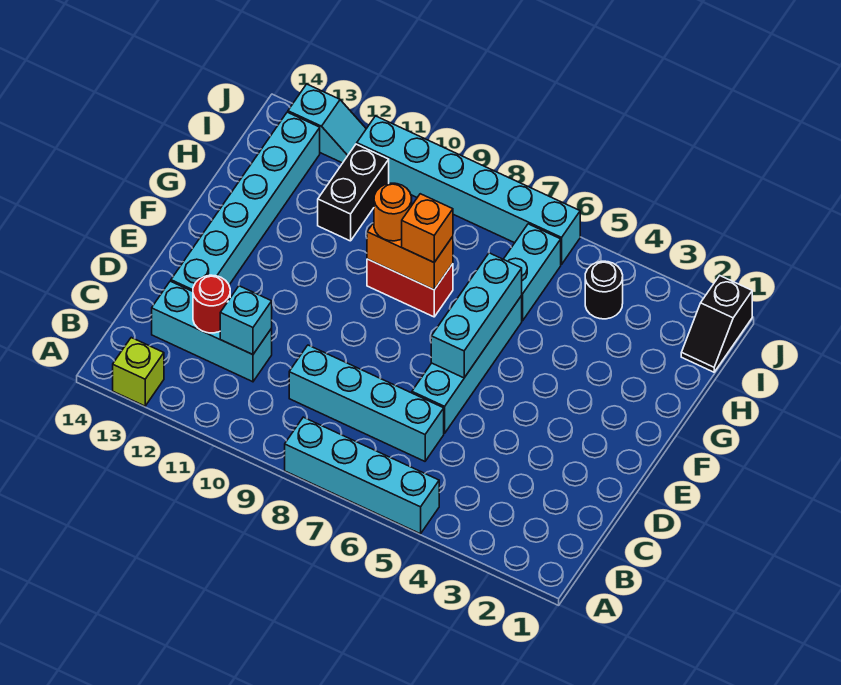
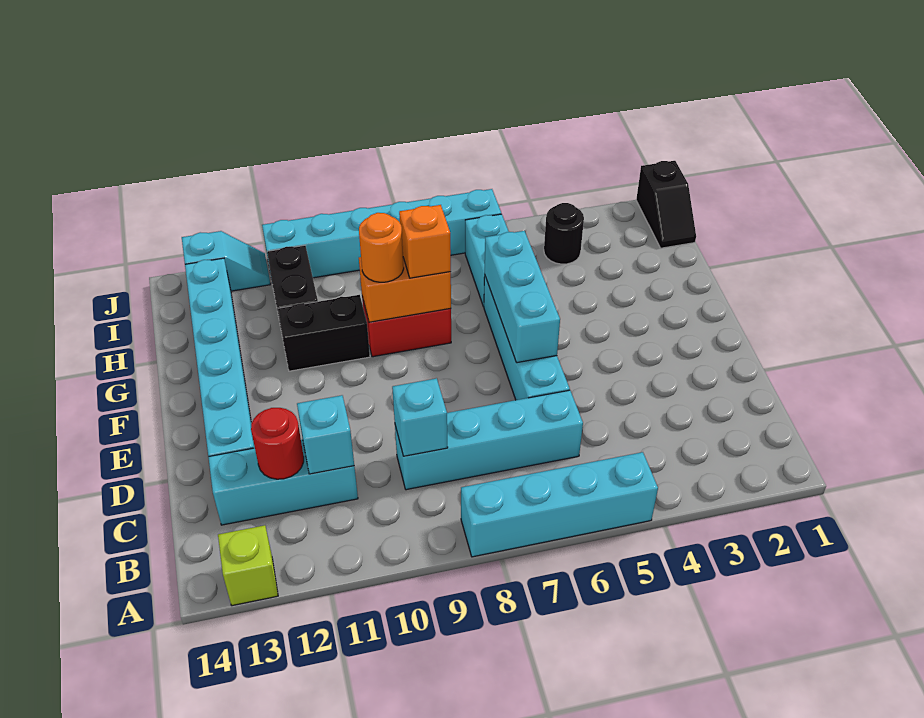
none -> cyan brick C9 level 2
none -> black brick G10:G11 level 1

